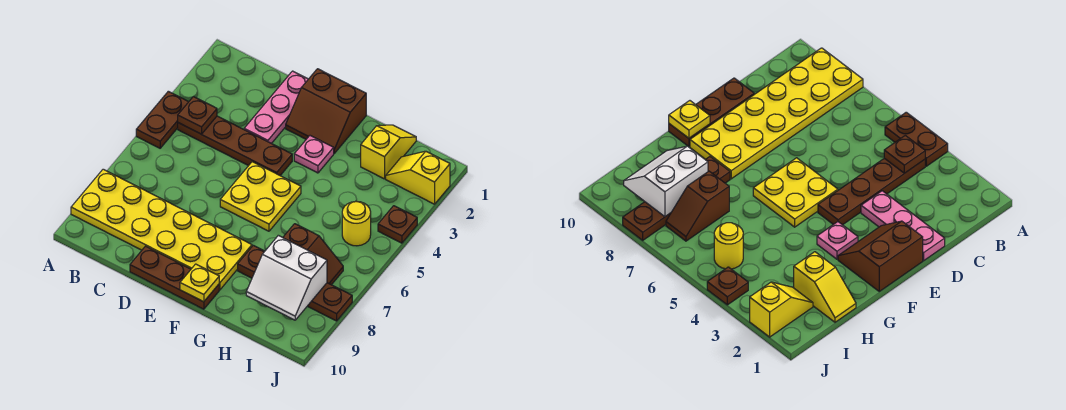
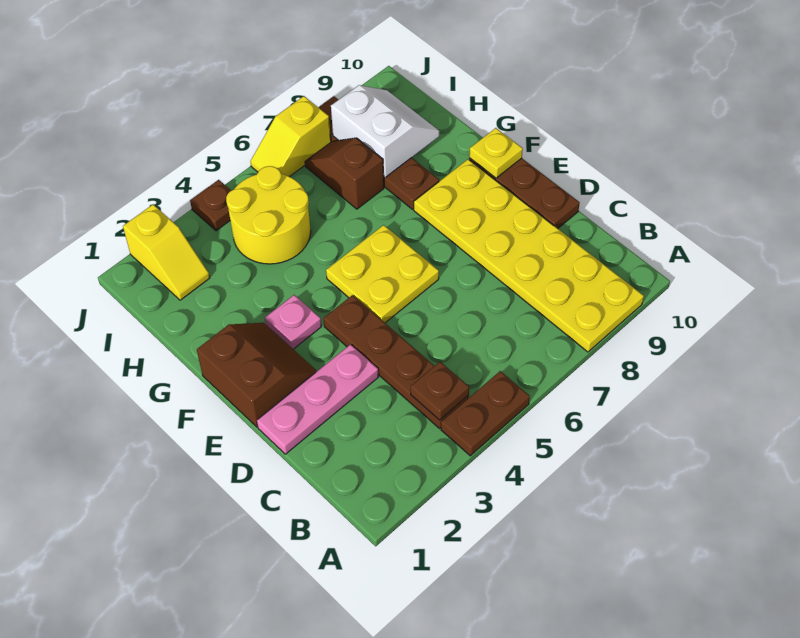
yellow slope H1:H2 level 1 top 2 -> yellow slope J6:J7 level 1 top 7
yellow round brick I5 level 1 -> yellow round brick H4:I5 level 1

